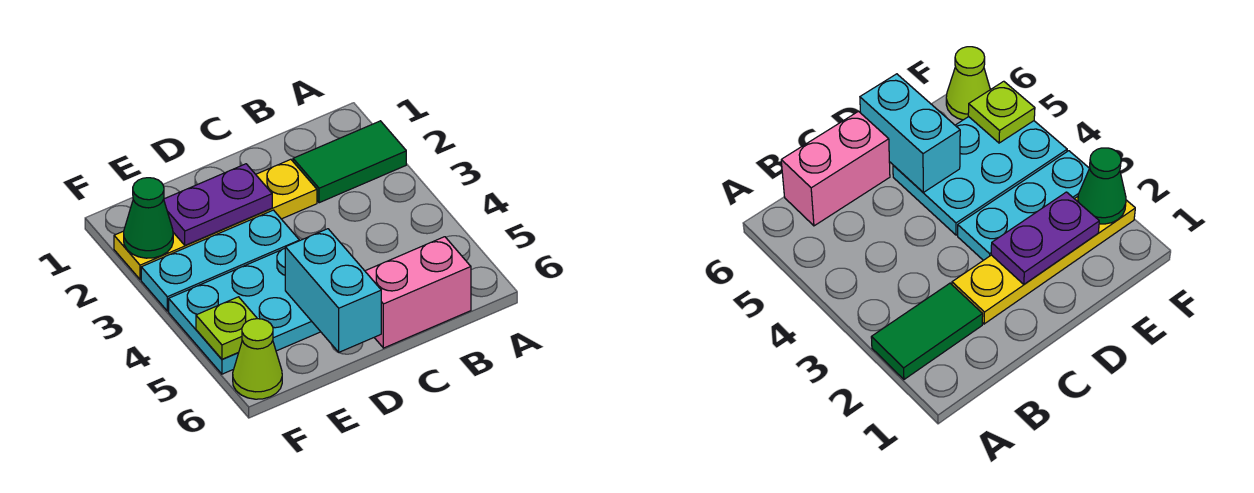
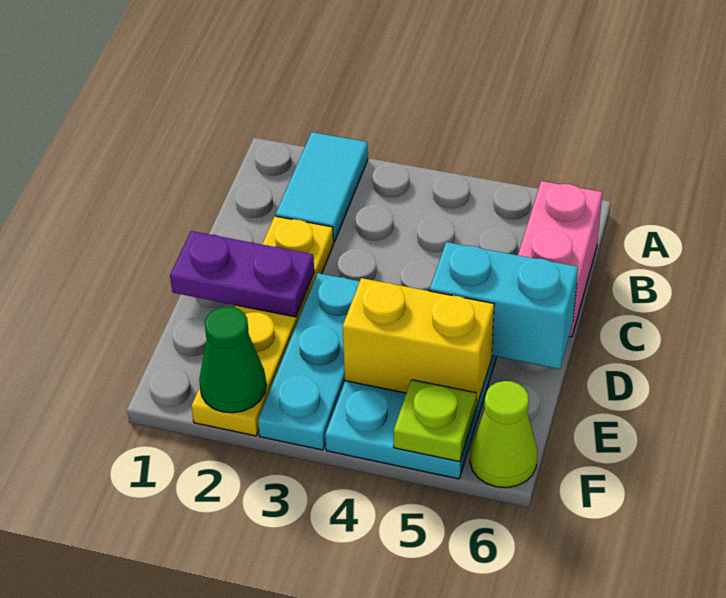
green tile A2:B2 level 1 -> cyan tile A2:B2 level 1
purple plate D2:E2 level 2 -> purple plate D1:D2 level 2
none -> yellow brick E4:E5 level 2

